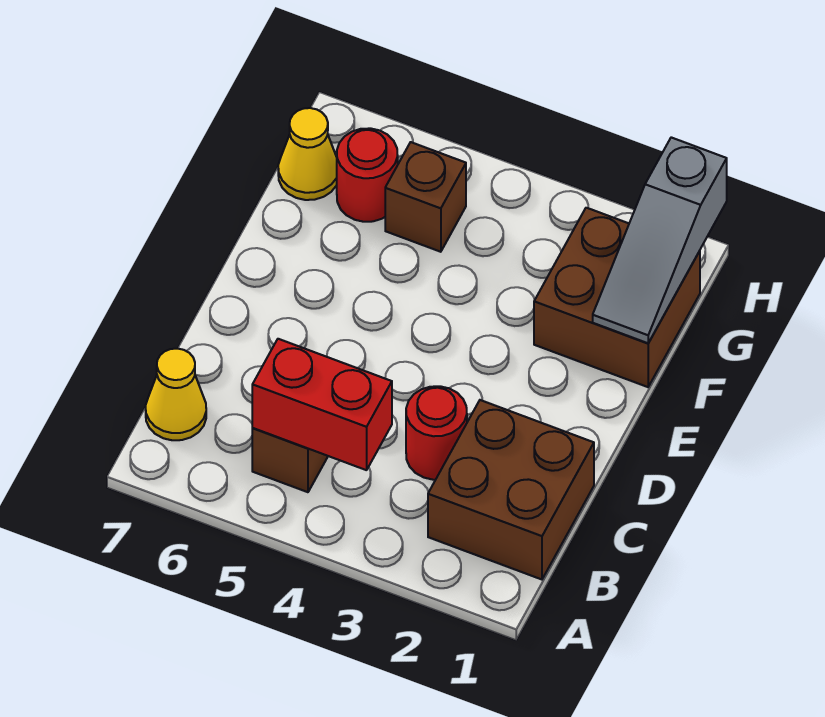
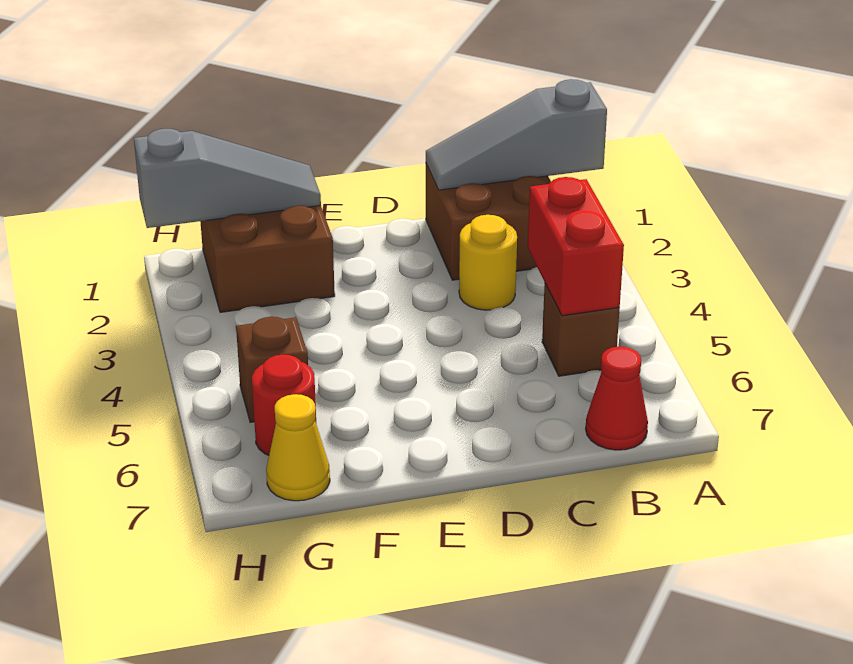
none -> grey slope A1:C1 level 2 top A
yellow cone B7 level 1 -> red cone B7 level 1
red round brick C3 level 1 -> yellow round brick C3 level 1

